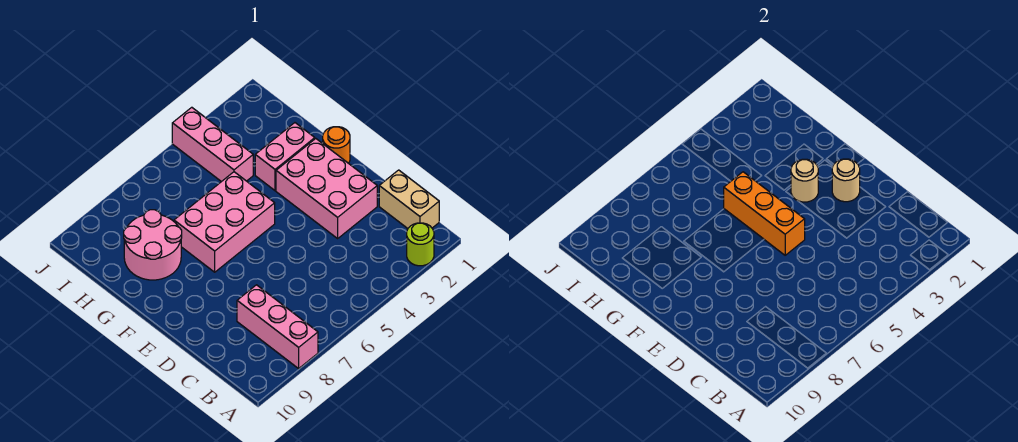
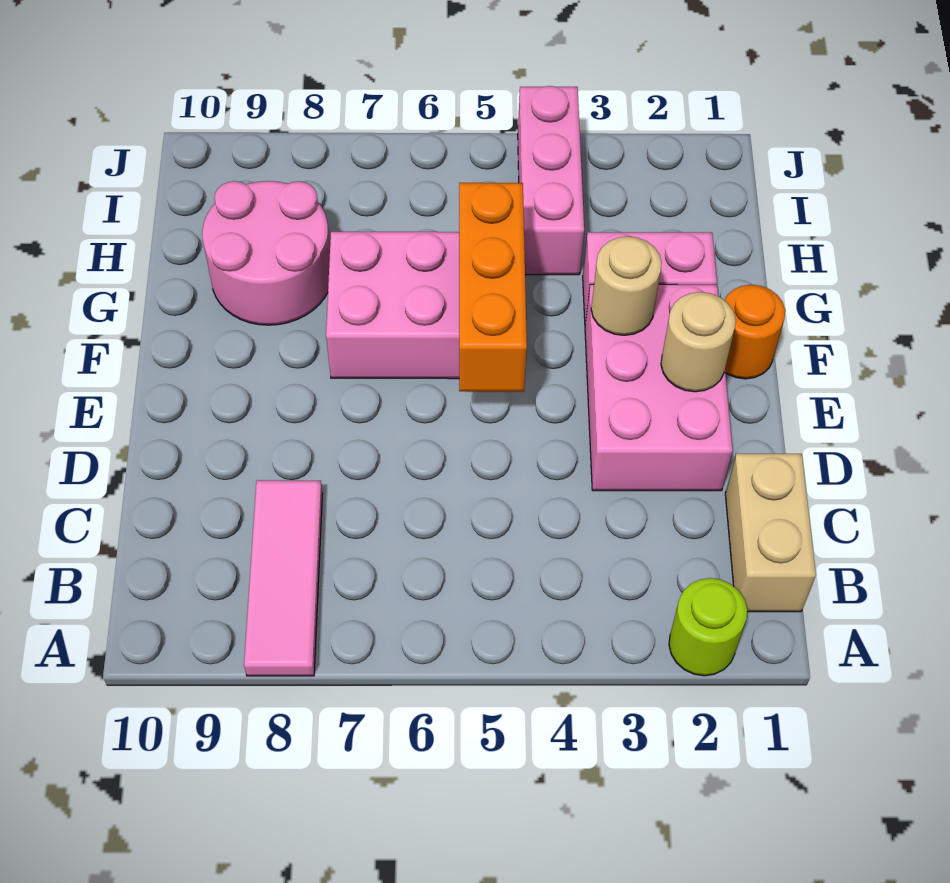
pink brick A8:C8 level 1 -> pink tile A8:C8 level 1

